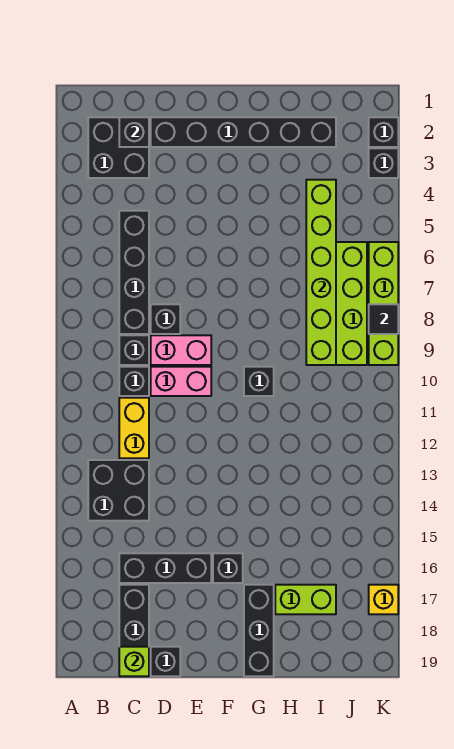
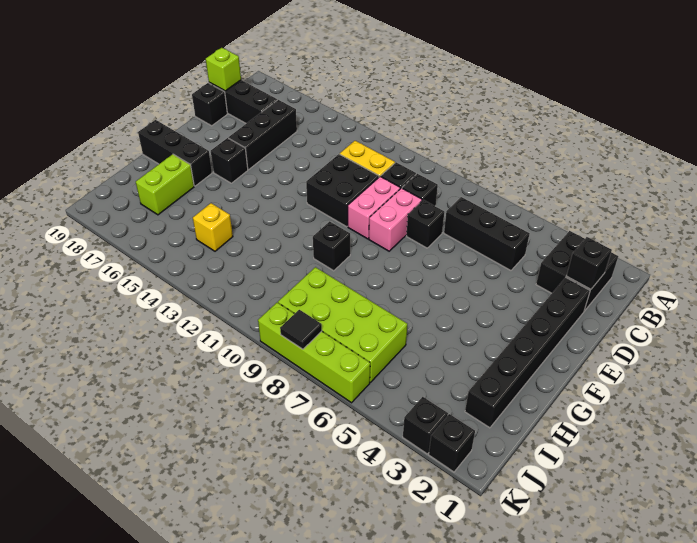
black brick B13:C14 level 1 -> black brick D11:E12 level 1
black brick C5:C8 level 1 -> black brick C5:C7 level 1
lime brick I4:I9 level 2 -> none
yellow brick K17 level 1 -> yellow brick I14 level 1

